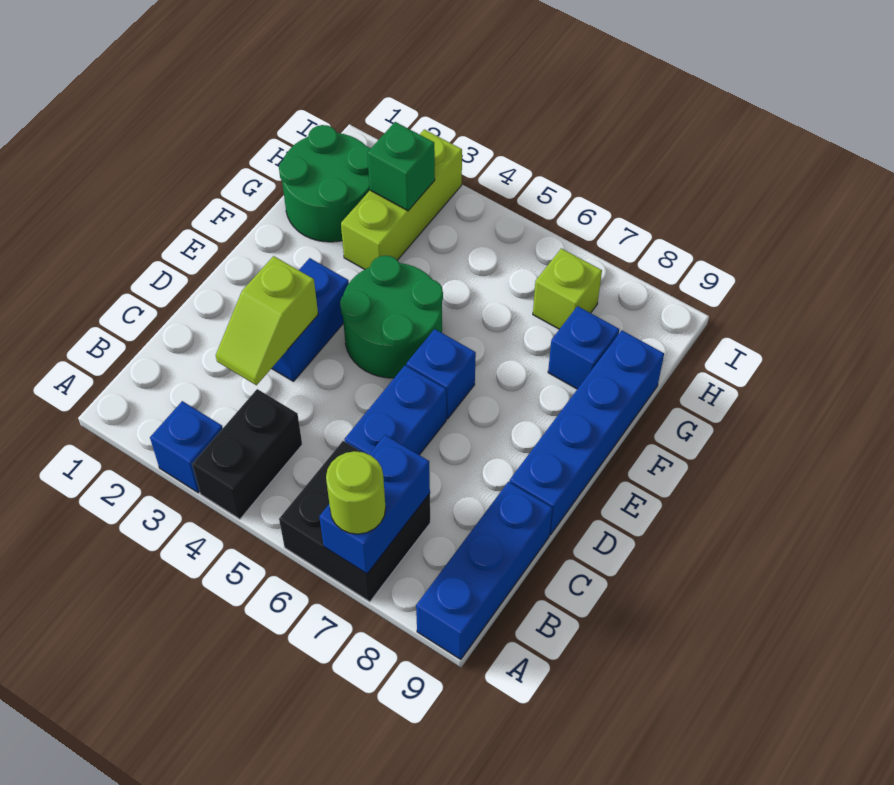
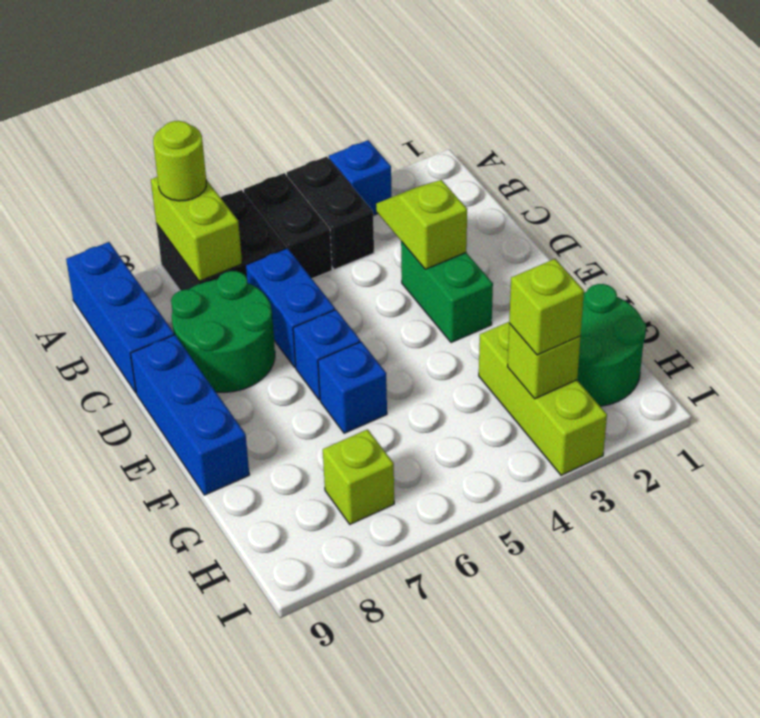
none -> black brick A5:B5 level 1
blue brick A7:B7 level 2 -> lime brick A7:B7 level 2
blue brick D3:E3 level 1 -> green brick D3:E3 level 1
blue brick D9:G9 level 1 -> blue brick D9:F9 level 1
green round brick E4:F5 level 1 -> green round brick C7:D8 level 1
blue brick G8 level 1 -> blue brick F6 level 1
green brick H3 level 2 -> lime brick H3 level 2
none -> lime brick H3 level 3

